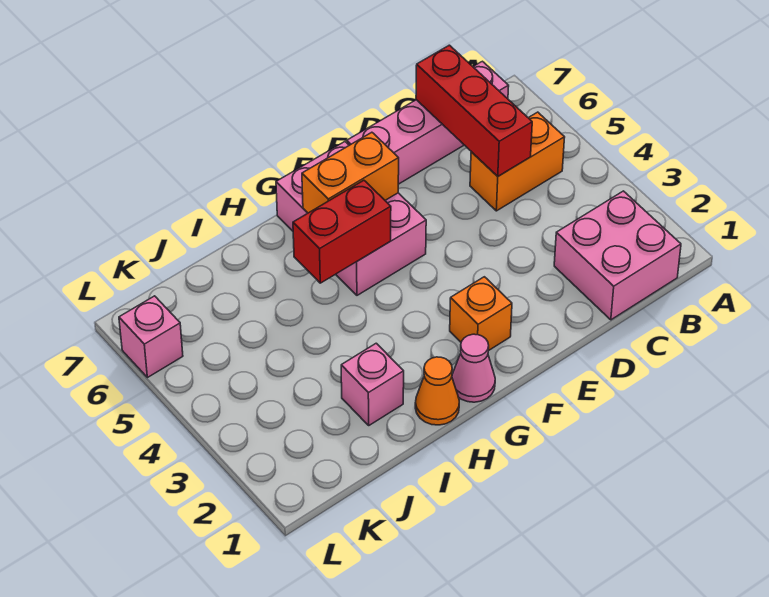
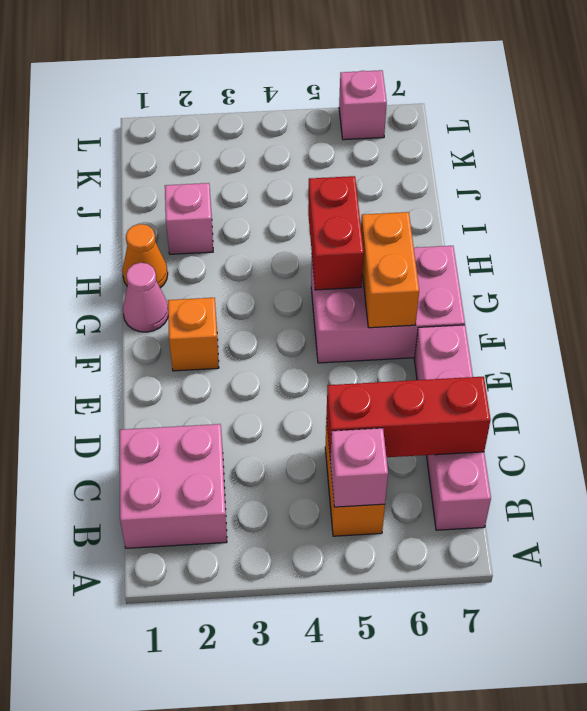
none -> pink brick B5 level 2

